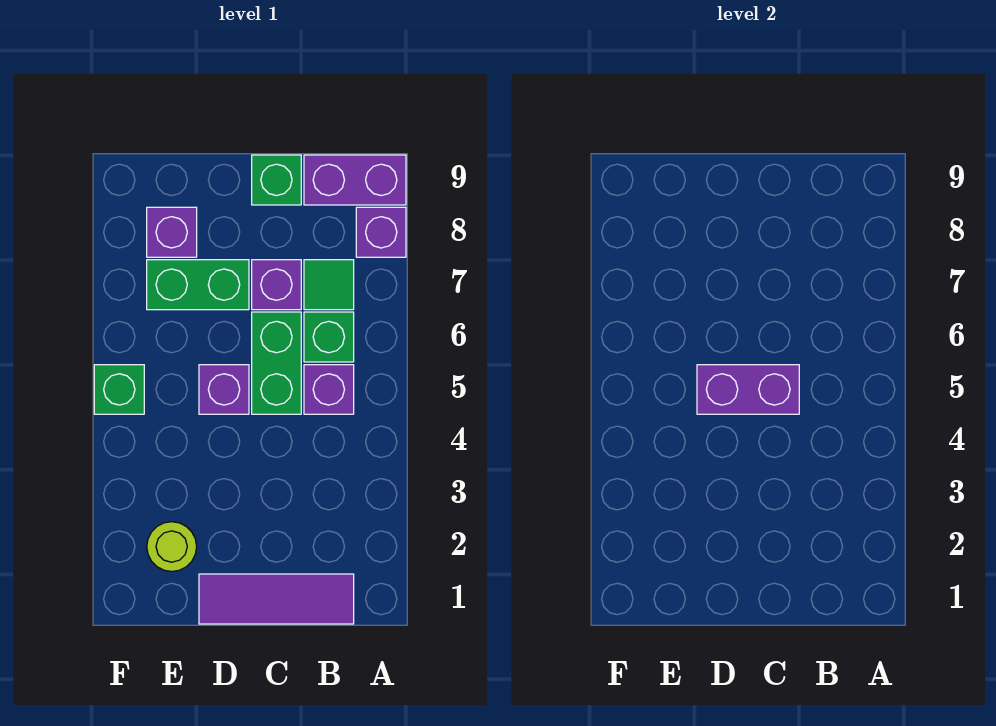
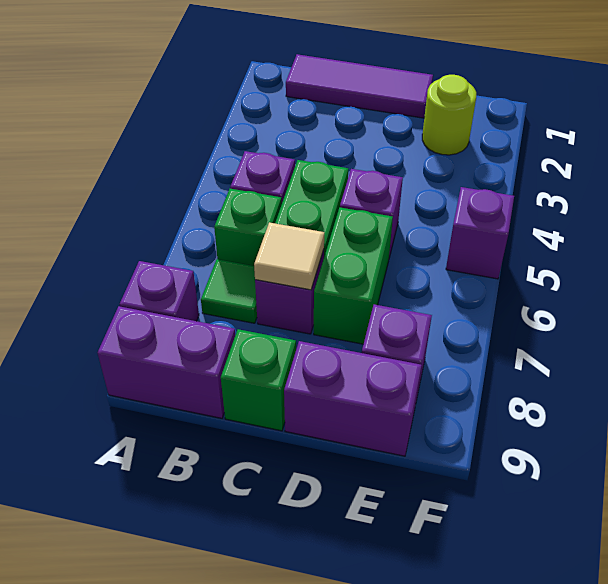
purple brick C5:D5 level 2 -> purple brick D9:E9 level 1
none -> tan tile C7 level 2
green brick D7:E7 level 1 -> green brick D6:D7 level 1
green brick F5 level 1 -> purple brick F5 level 1

